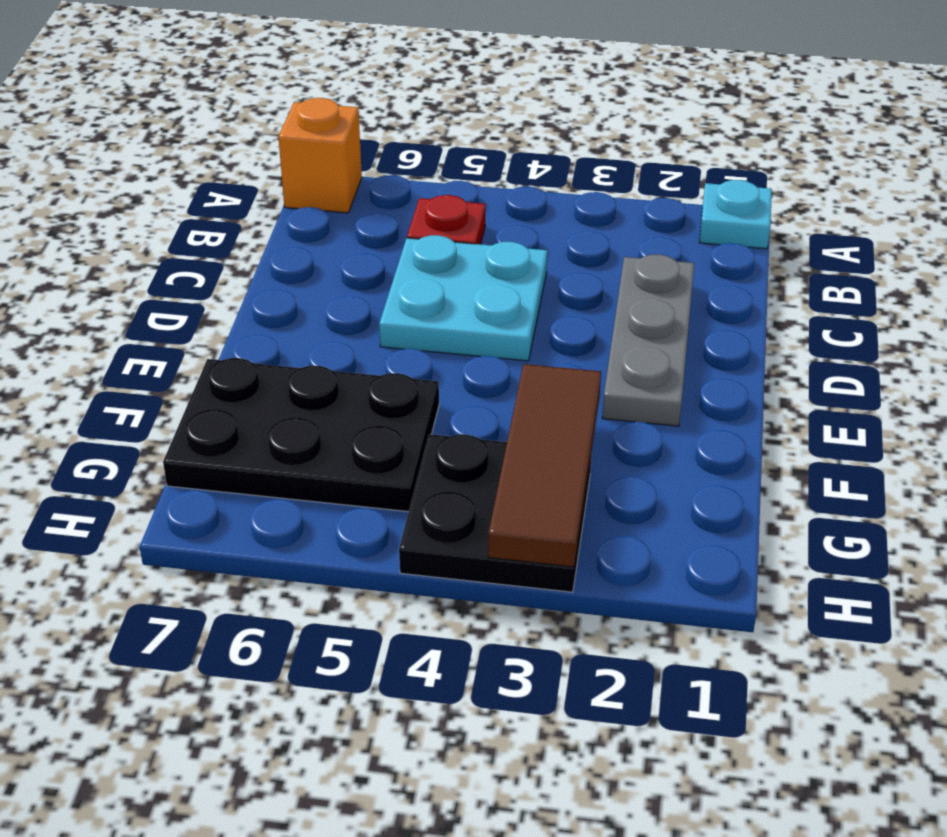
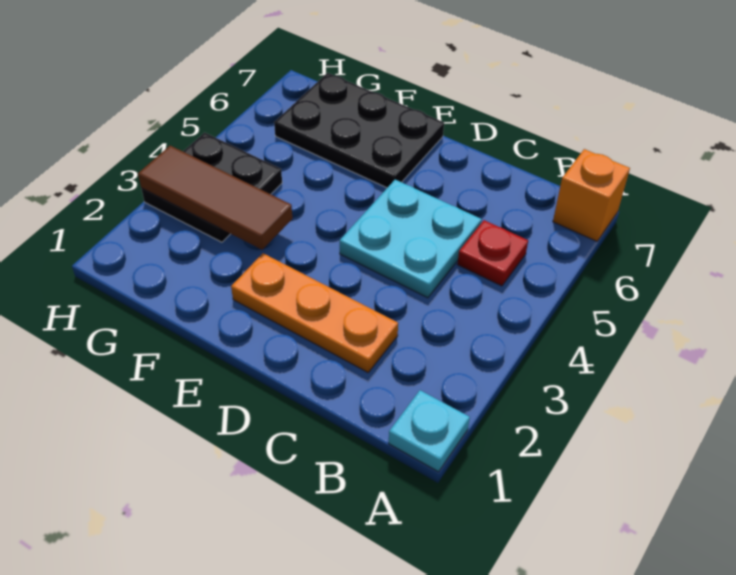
grey plate C2:E2 level 1 -> orange plate C2:E2 level 1
black plate F5:G7 level 1 -> black plate E6:G7 level 1

